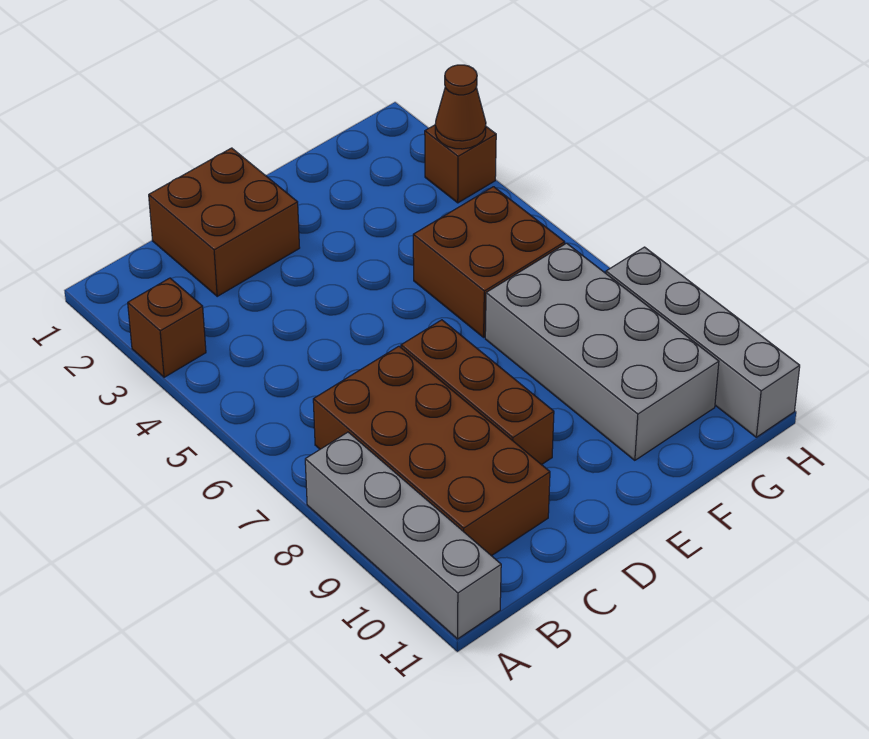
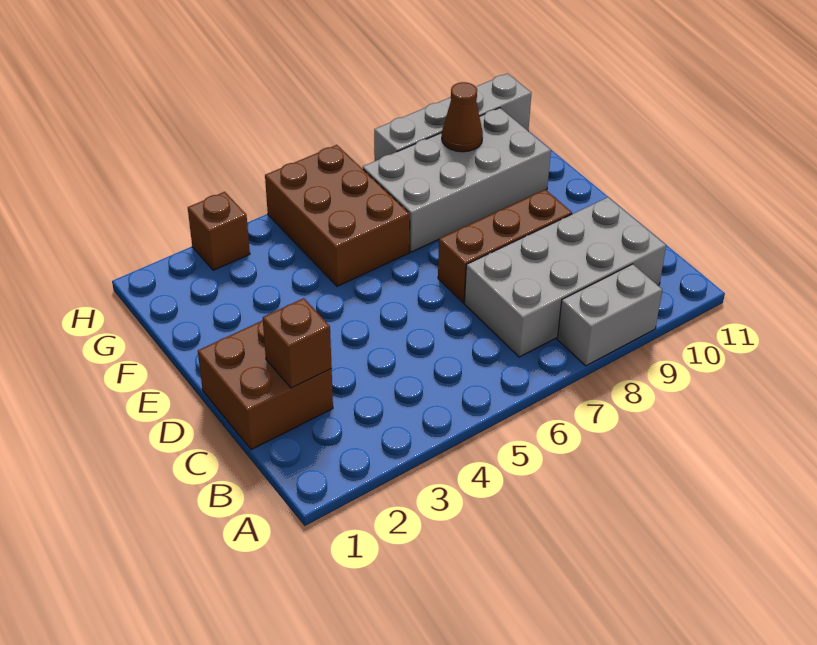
brown brick A3 level 1 -> brown brick C2 level 2
grey brick A8:A11 level 1 -> grey brick A8:A9 level 1
brown brick B7:C10 level 1 -> grey brick B7:C10 level 1
brown brick F5:G6 level 1 -> brown brick F5:H6 level 1
brown cone H3 level 2 -> brown cone G9 level 2

